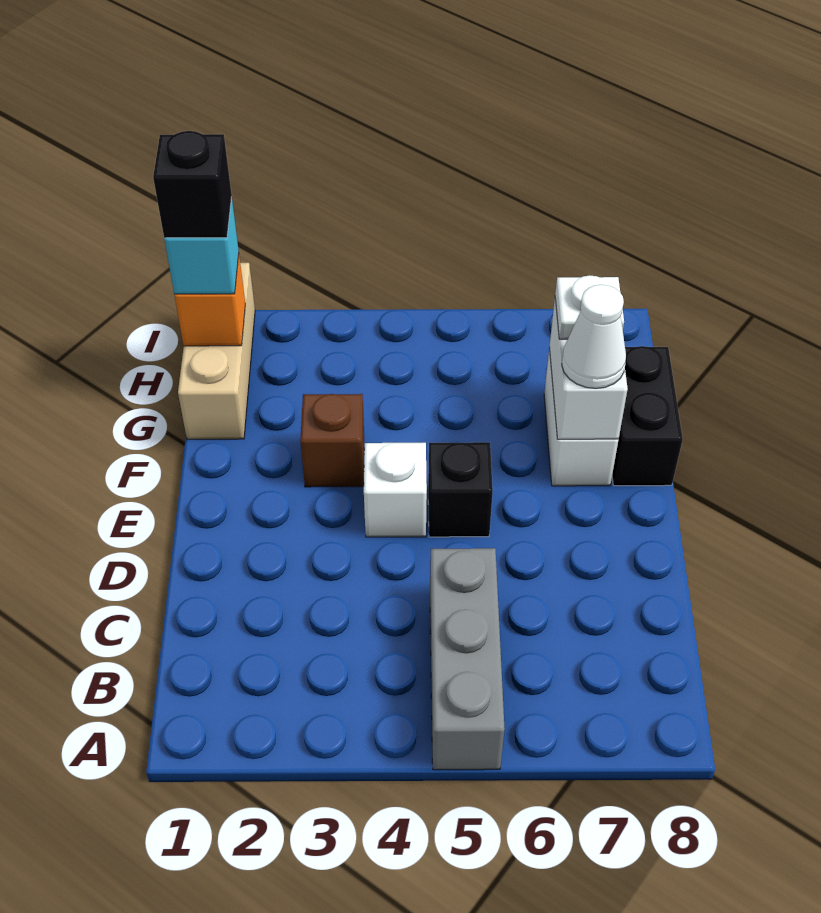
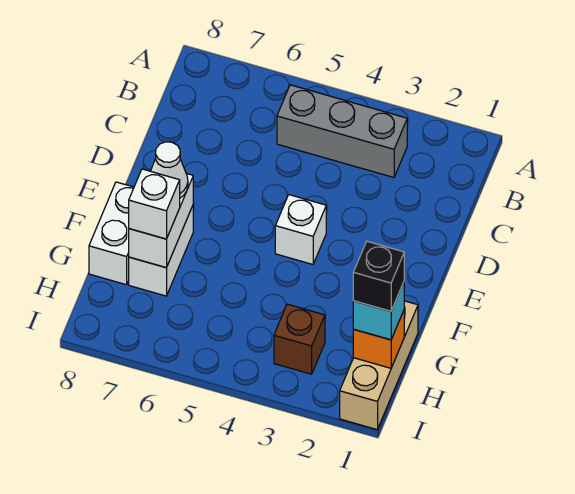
grey brick A5:C5 level 1 -> grey brick B3:B5 level 1
black brick E5 level 1 -> none
brown brick F3 level 1 -> brown brick H3 level 1
black brick F8:G8 level 1 -> white brick F8:G8 level 1
white plate G7 level 3 -> white brick G7 level 3

